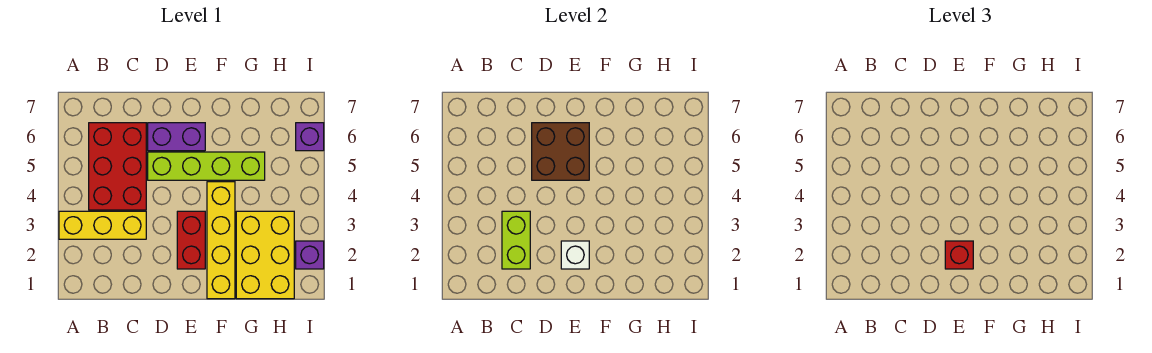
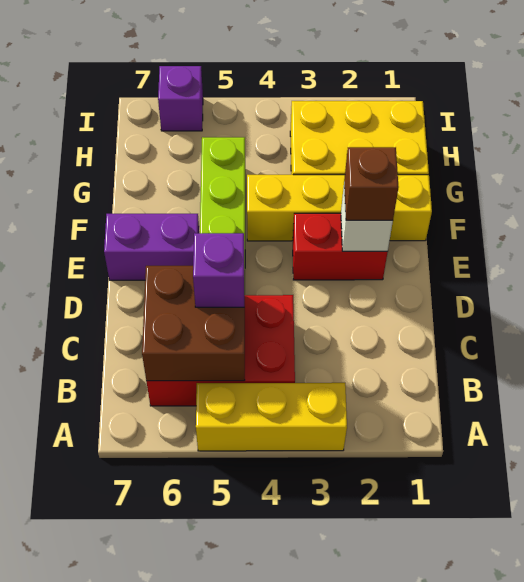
yellow brick A3:C3 level 1 -> yellow brick A3:A5 level 1
lime brick C2:C3 level 2 -> none
brown brick D5:E6 level 2 -> brown brick B5:C6 level 2
purple brick D6:E6 level 1 -> purple brick E6:E7 level 1
red brick E2 level 3 -> brown brick E2 level 3
purple brick I2 level 1 -> purple brick C5 level 3

